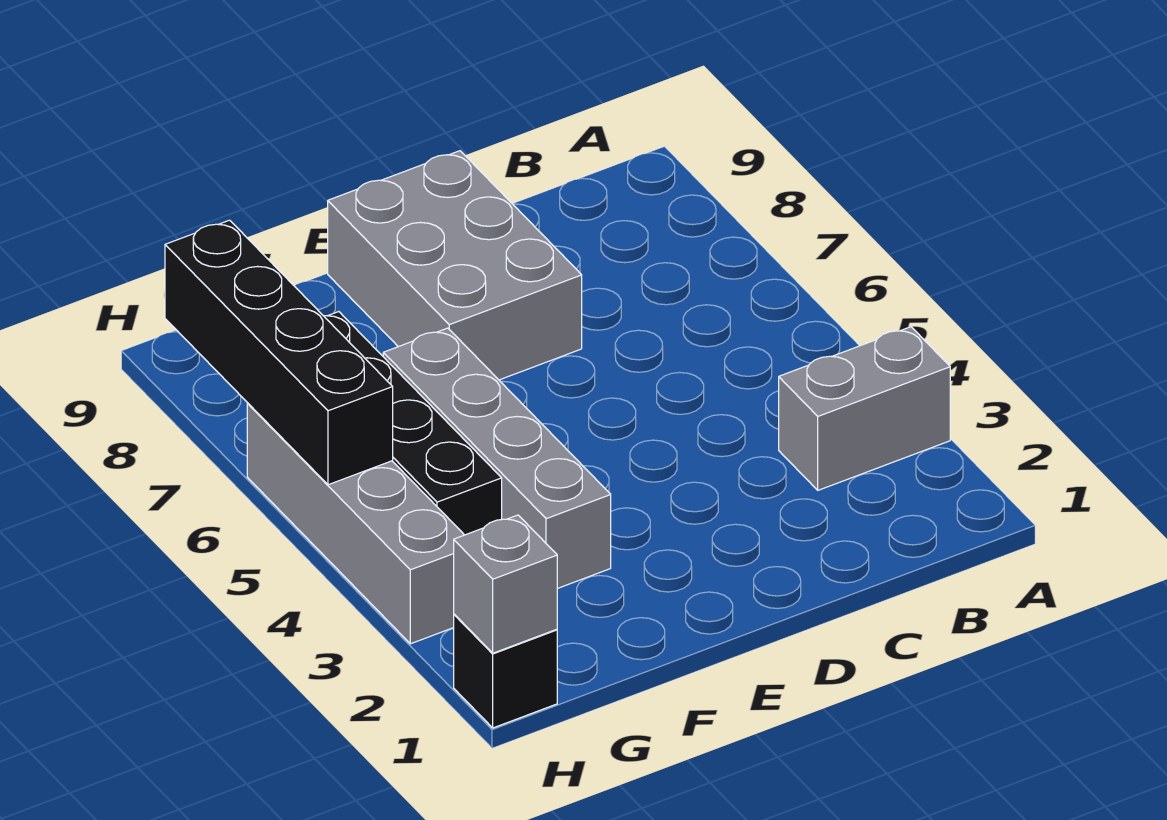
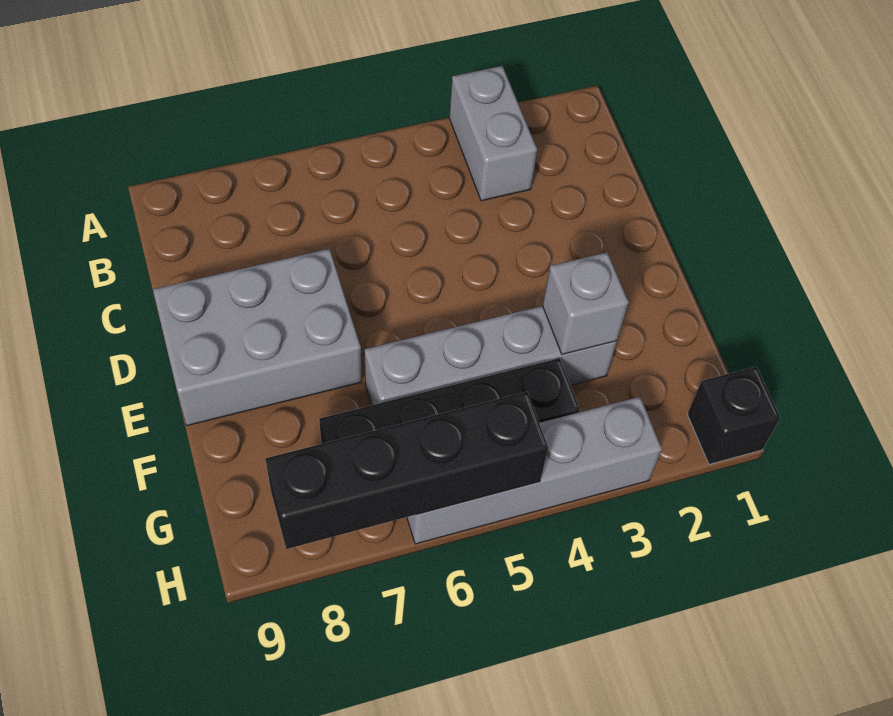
grey brick H1 level 2 -> grey brick F3 level 2

